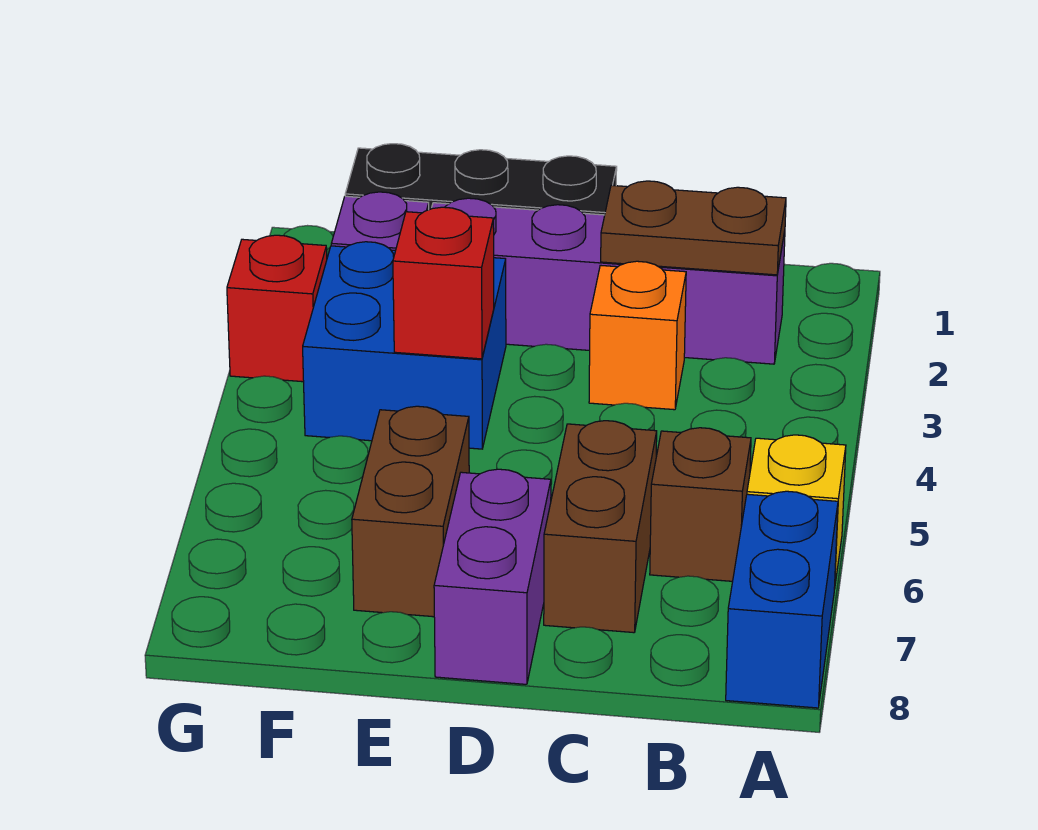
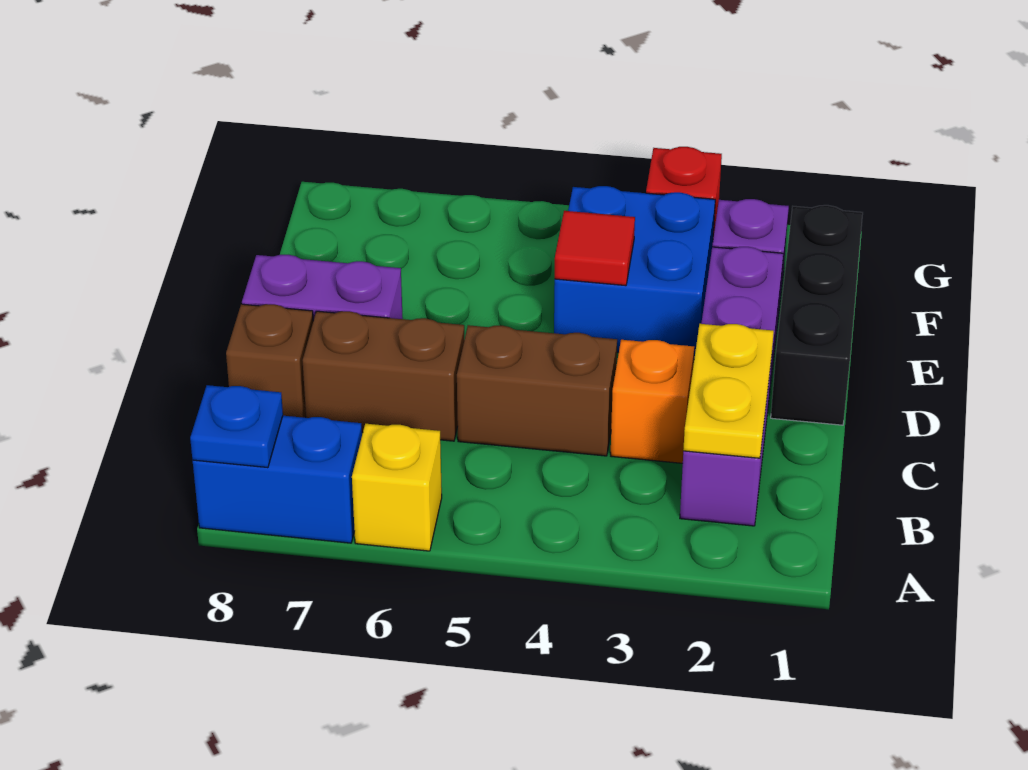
none -> blue plate A8 level 2
brown plate B2:C2 level 2 -> yellow plate B2:C2 level 2
brown brick B6 level 1 -> brown brick C8 level 1
red brick E4 level 2 -> red tile E4 level 2
brown brick E6:E7 level 1 -> brown brick C4:C5 level 1

